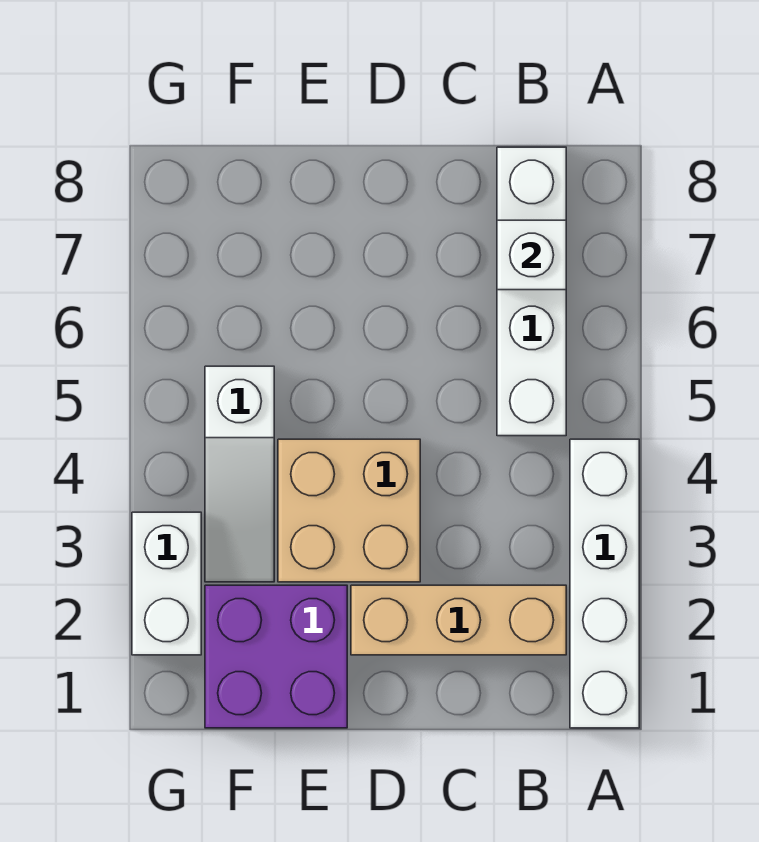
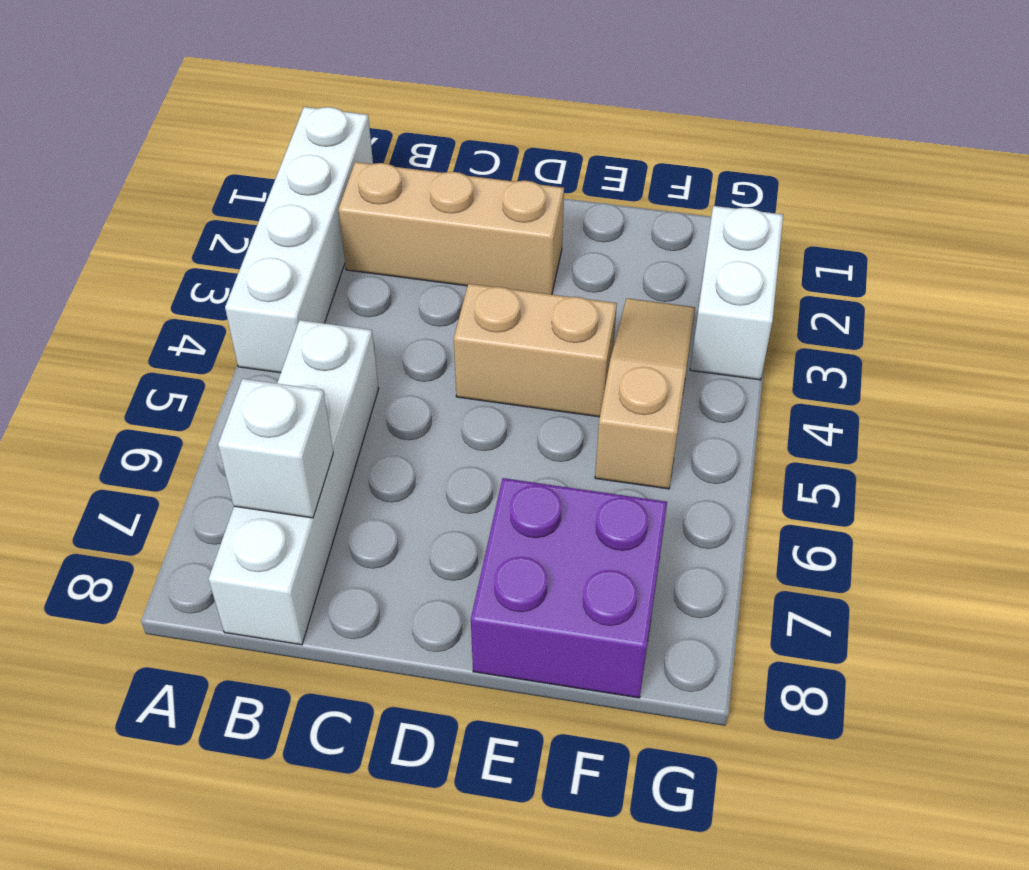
tan brick D3:E4 level 1 -> tan brick D4:E4 level 1
purple brick E1:F2 level 1 -> purple brick E7:F8 level 1
white slope F3:F5 level 1 top 5 -> tan slope F3:F5 level 1 top 5

